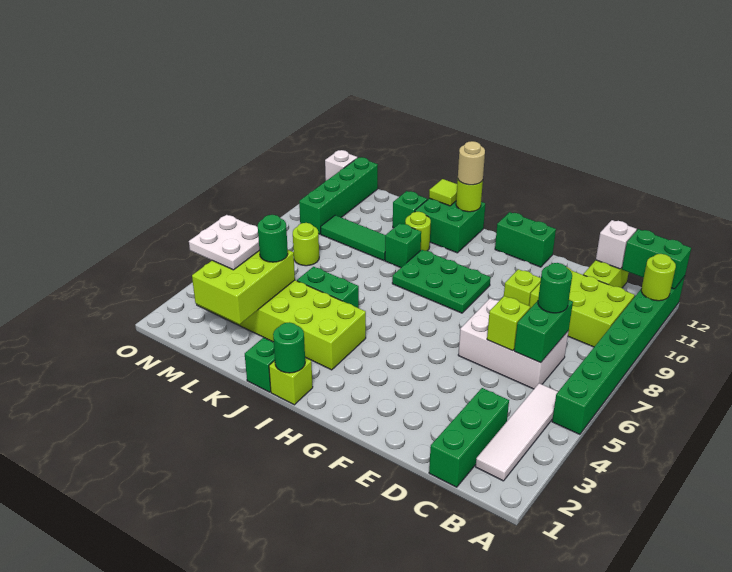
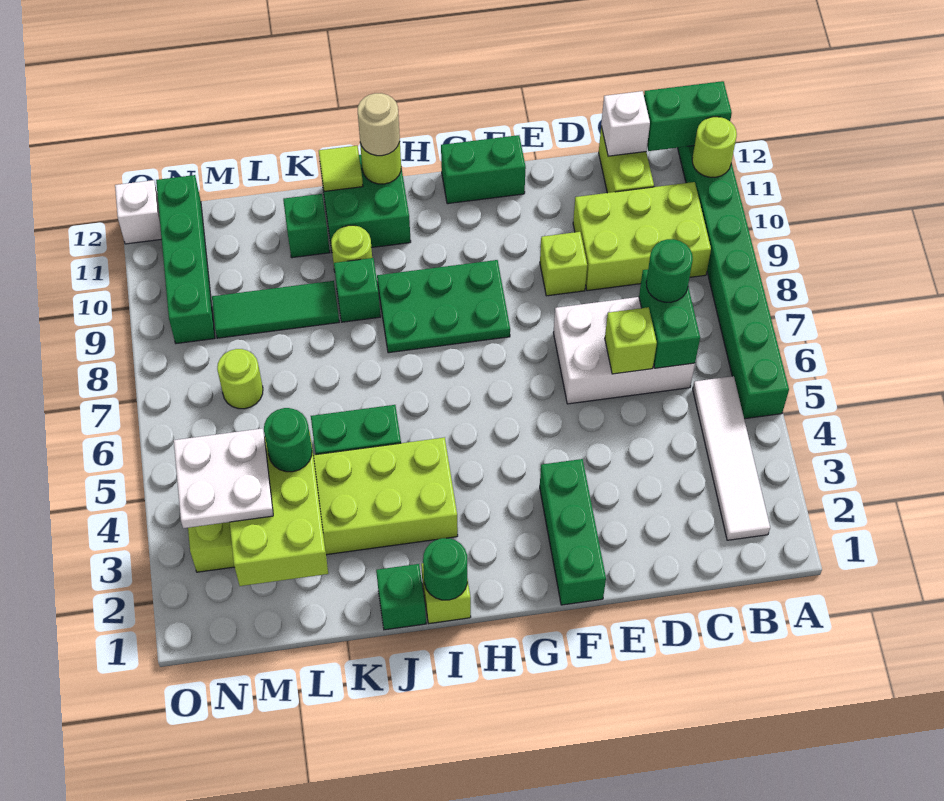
green brick C1:C3 level 1 -> green brick F1:F3 level 1

